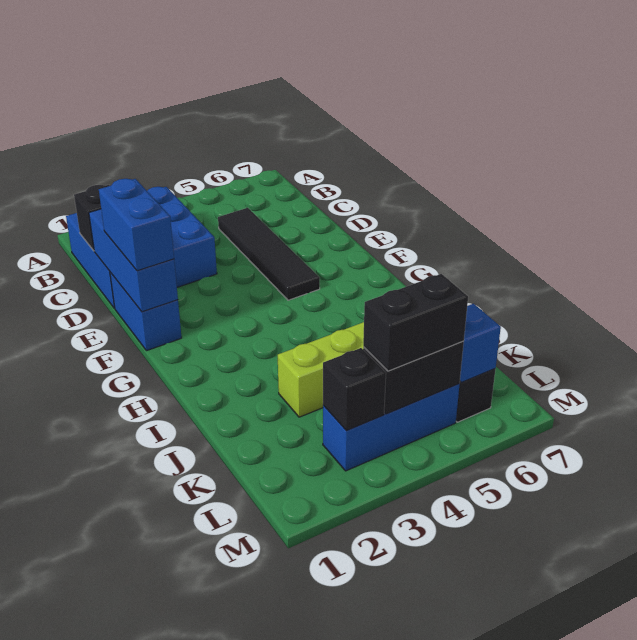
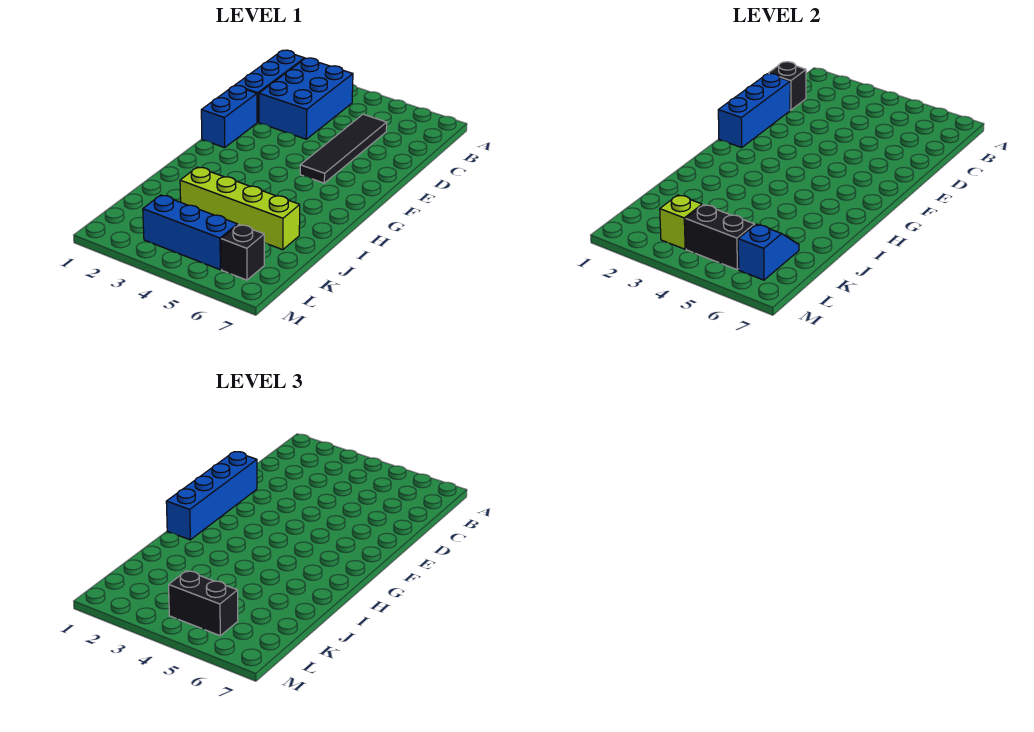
blue brick E1:F1 level 3 -> blue brick E1:H1 level 3
black brick L3 level 2 -> lime brick L3 level 2

